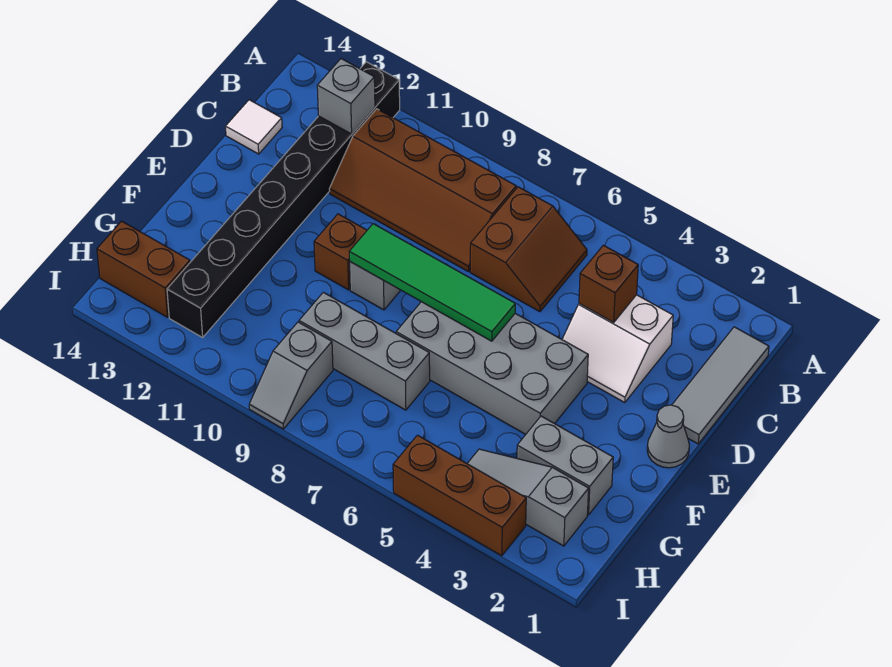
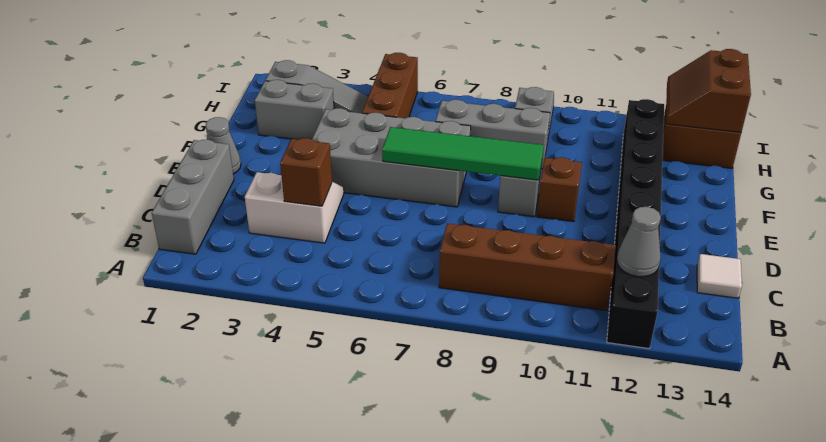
grey tile B1:D1 level 1 -> grey brick B1:D1 level 1
brown slope B6:C7 level 1 top 7 -> brown slope H13:I14 level 2 top 14
grey brick B12 level 2 -> grey cone B12 level 2
brown brick I3:I5 level 1 -> brown brick G5:I5 level 1

